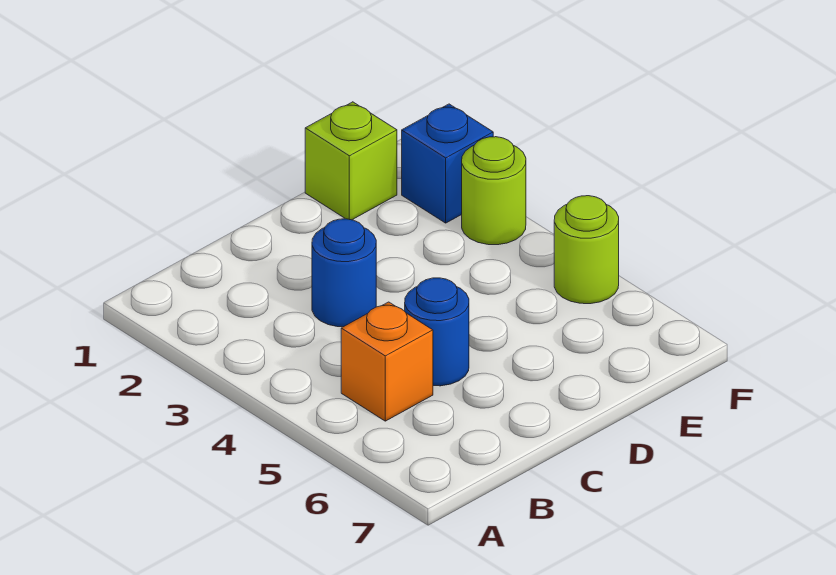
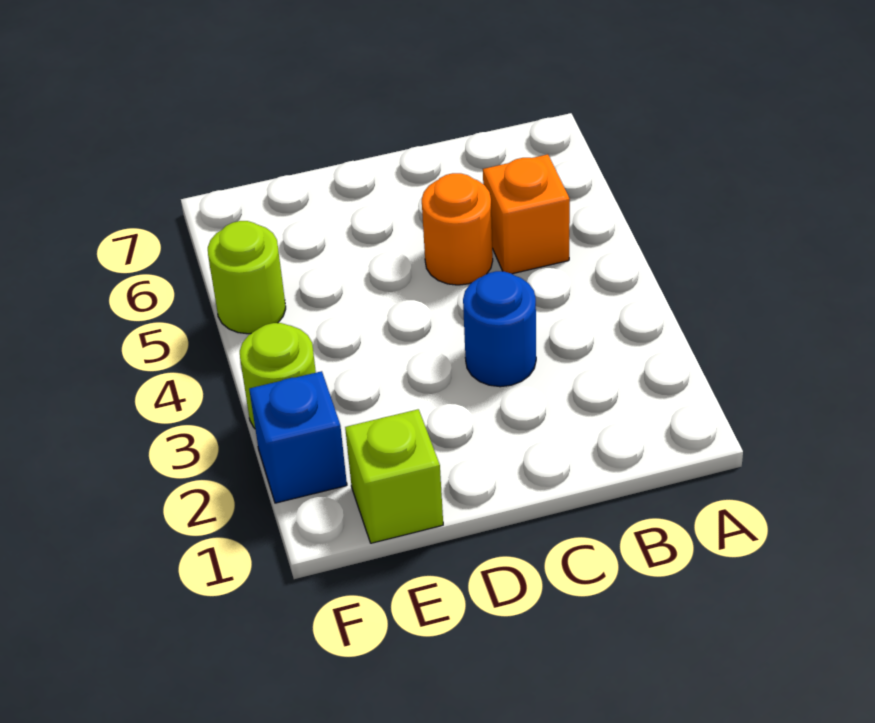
blue round brick C5 level 1 -> orange round brick C5 level 1

